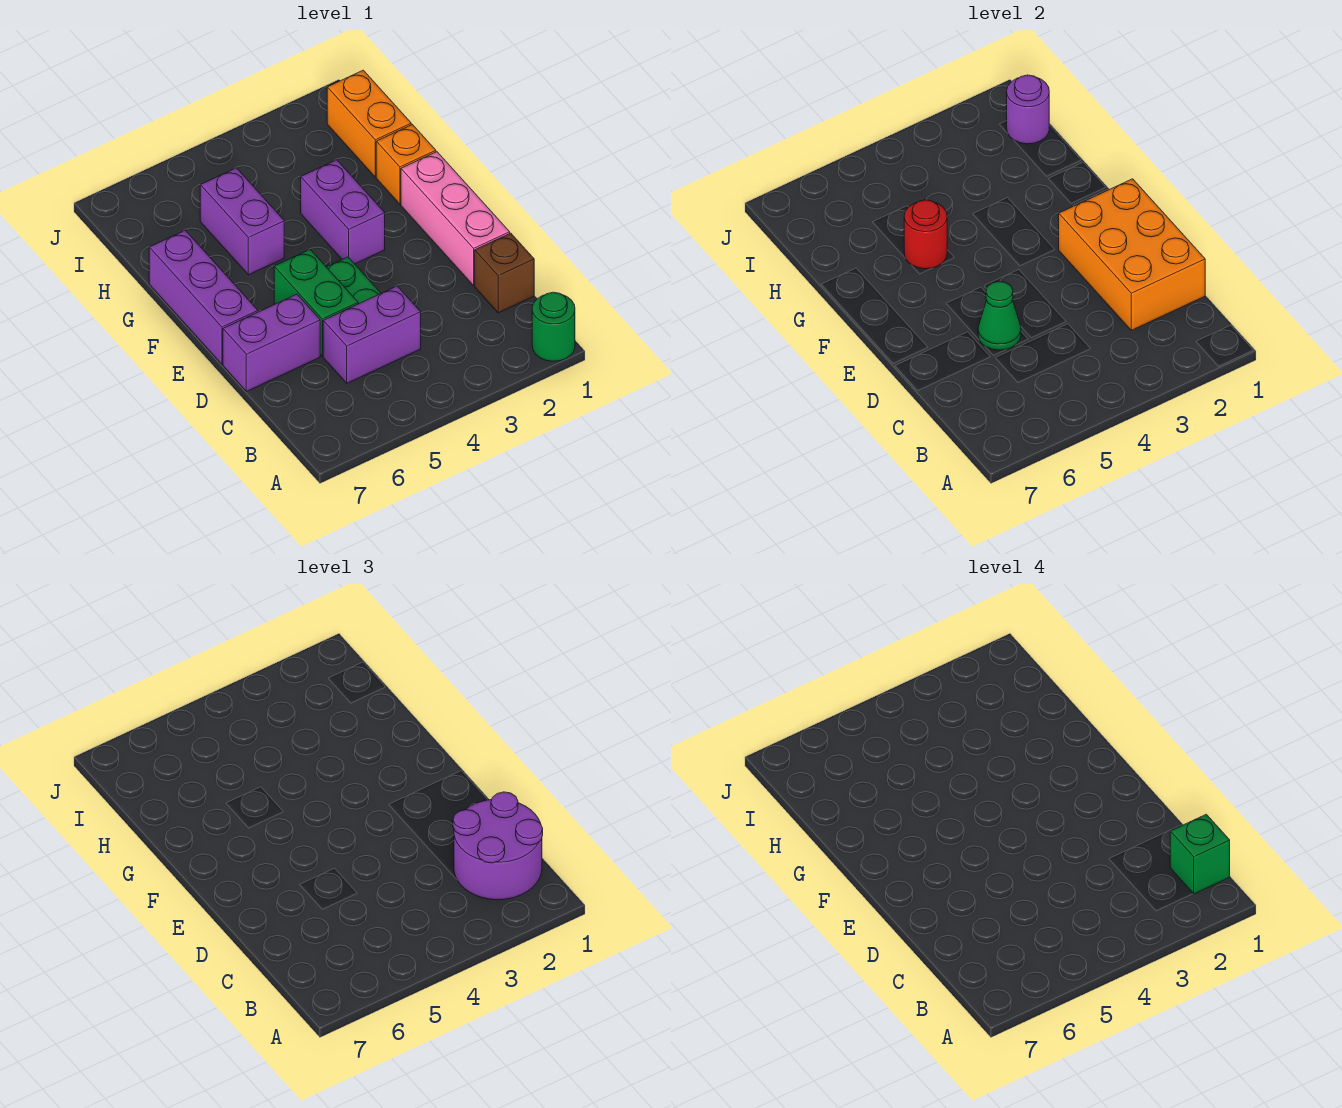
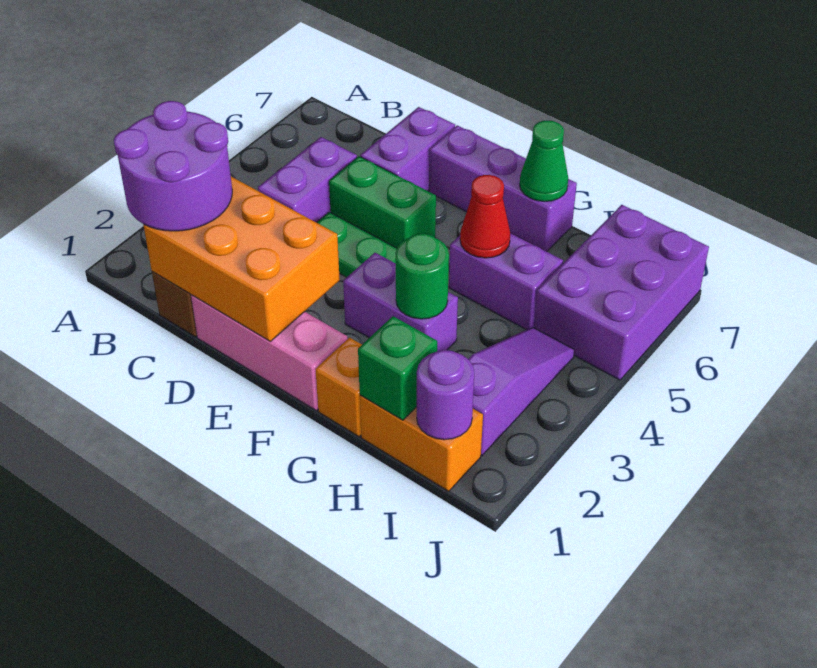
green round brick A1 level 1 -> green round brick G3 level 2
green brick B1 level 4 -> green brick H1 level 2
green cone D5 level 2 -> green cone G7 level 2
red round brick G5 level 2 -> red cone G5 level 2
none -> purple slope I2:I4 level 1 top 2
none -> purple brick I5:J7 level 1

